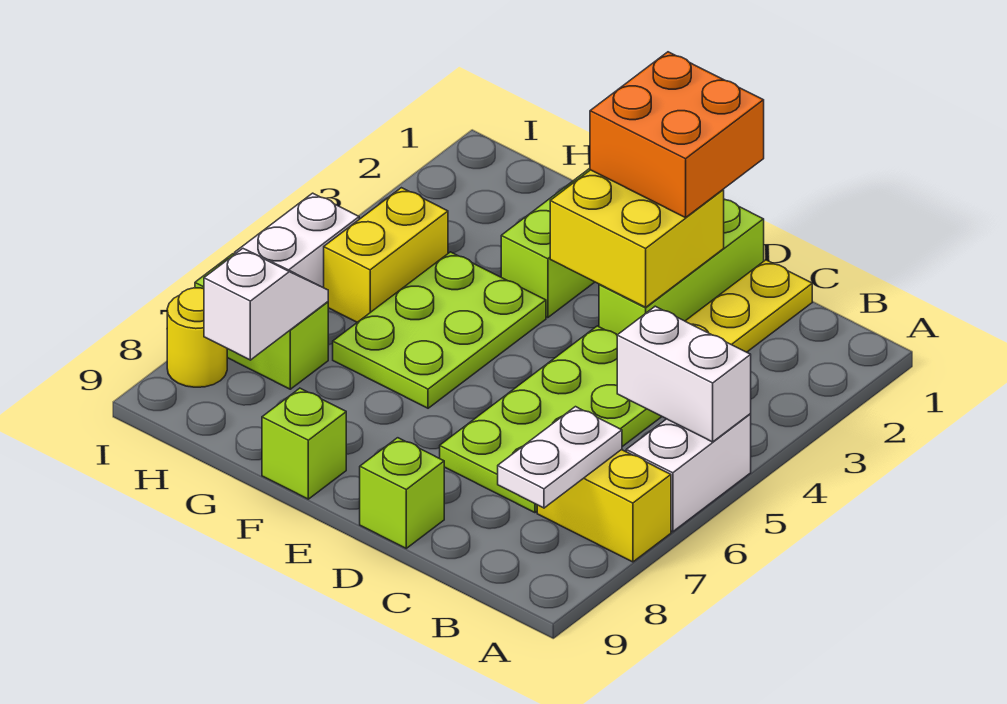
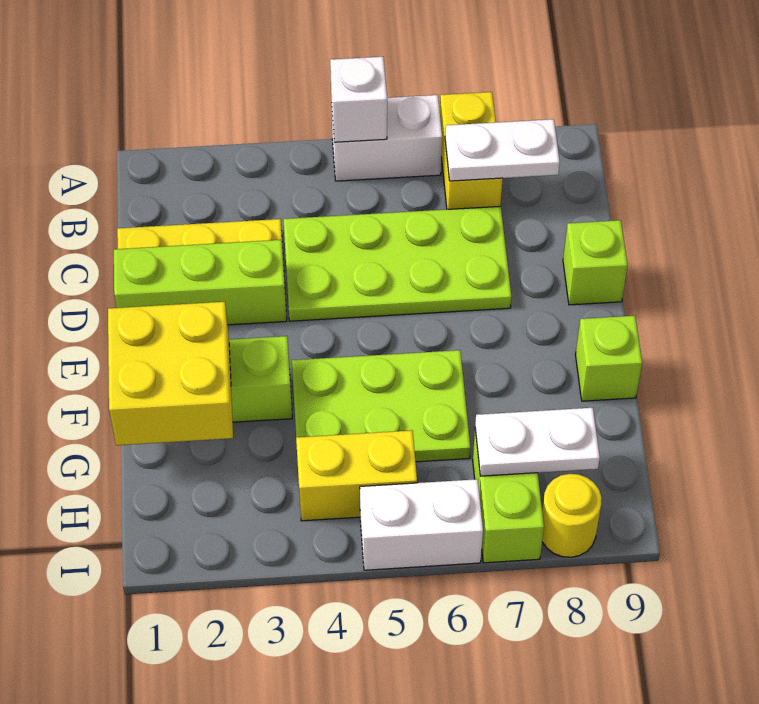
white brick A5:B5 level 2 -> white brick A5 level 2
orange brick D1:E2 level 3 -> none
yellow brick D2:E3 level 2 -> yellow brick F1:G2 level 2
white slope H7:H8 level 2 top 8 -> white plate H7:H8 level 2

